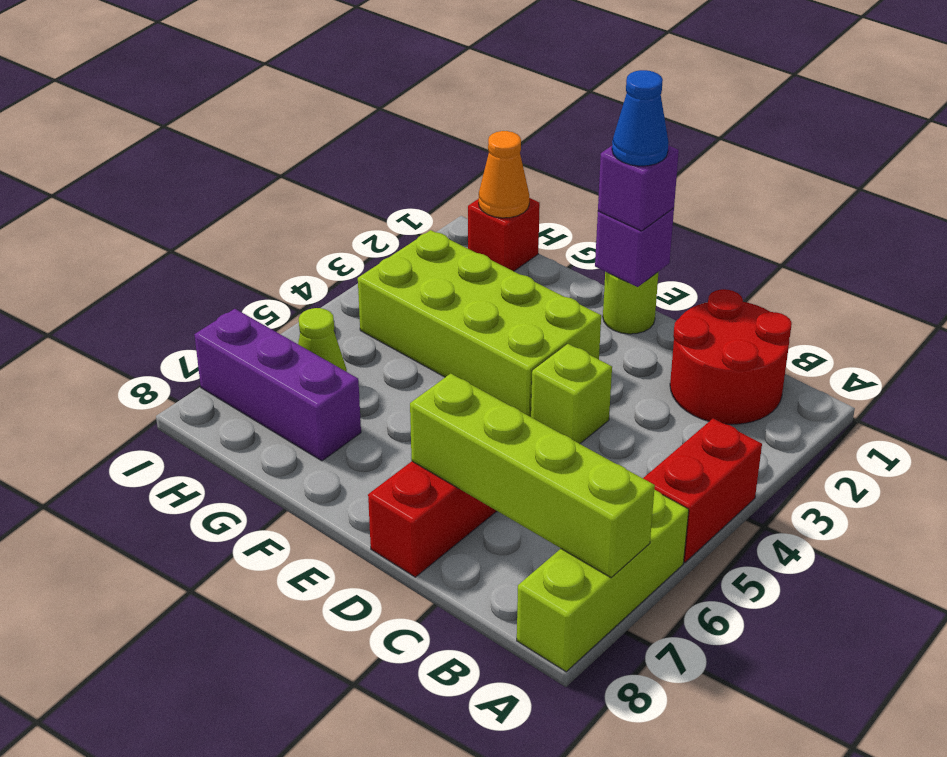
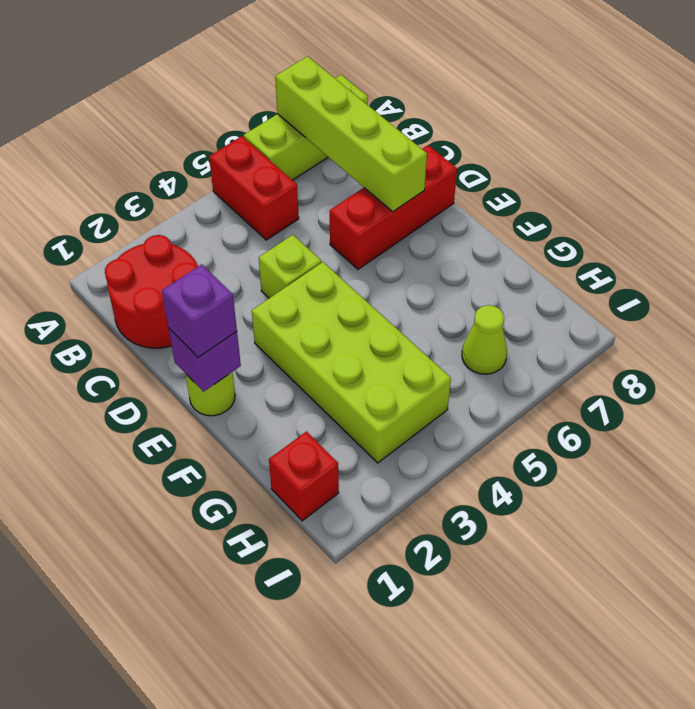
red brick A4:A5 level 1 -> red brick A5:B5 level 1
blue cone E1 level 4 -> none
purple brick G7:I7 level 1 -> none
orange cone H1 level 2 -> none

